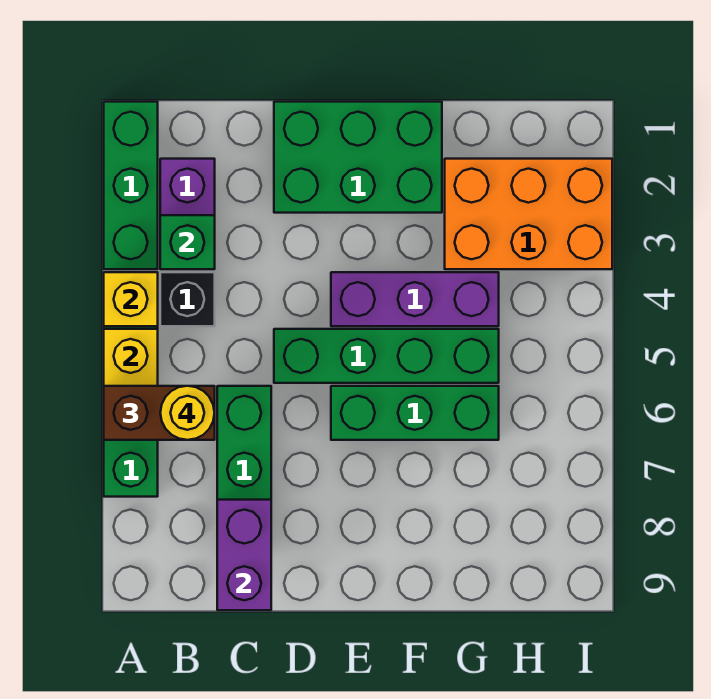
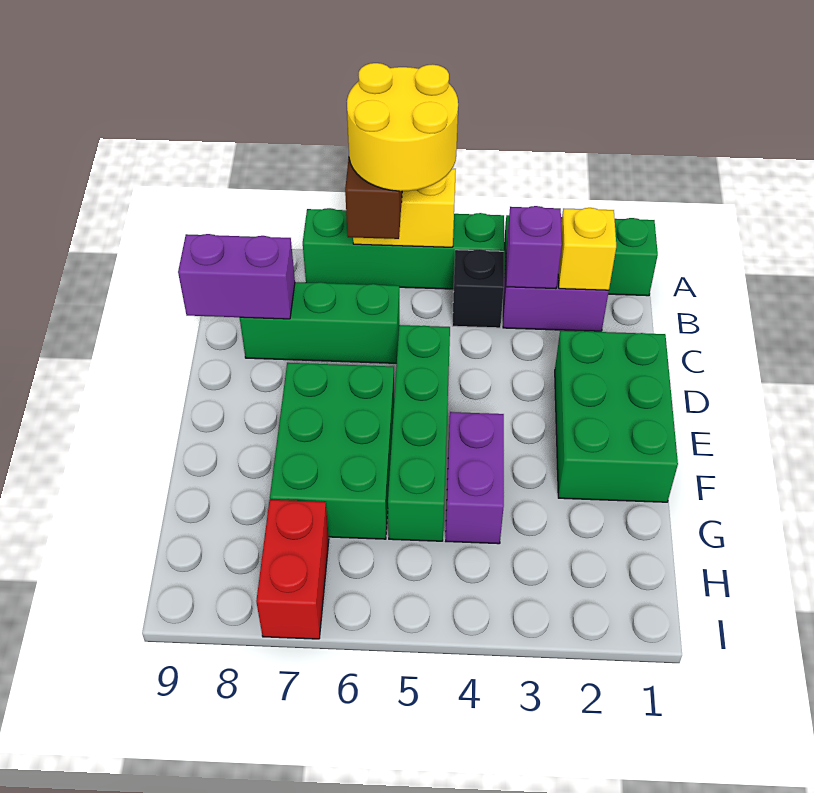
yellow brick A4 level 2 -> yellow brick B2 level 2
green brick B3 level 2 -> purple brick B3 level 2
yellow round brick B6 level 4 -> yellow round brick A5:B6 level 4
purple brick E4:G4 level 1 -> purple brick F4:G4 level 1
green brick E6:G6 level 1 -> green brick E6:G7 level 1
orange brick G2:I3 level 1 -> none
none -> red brick H7:I7 level 1

